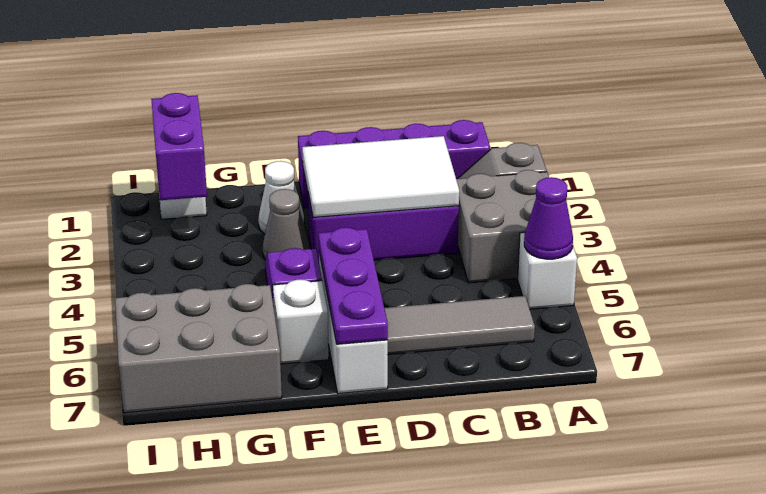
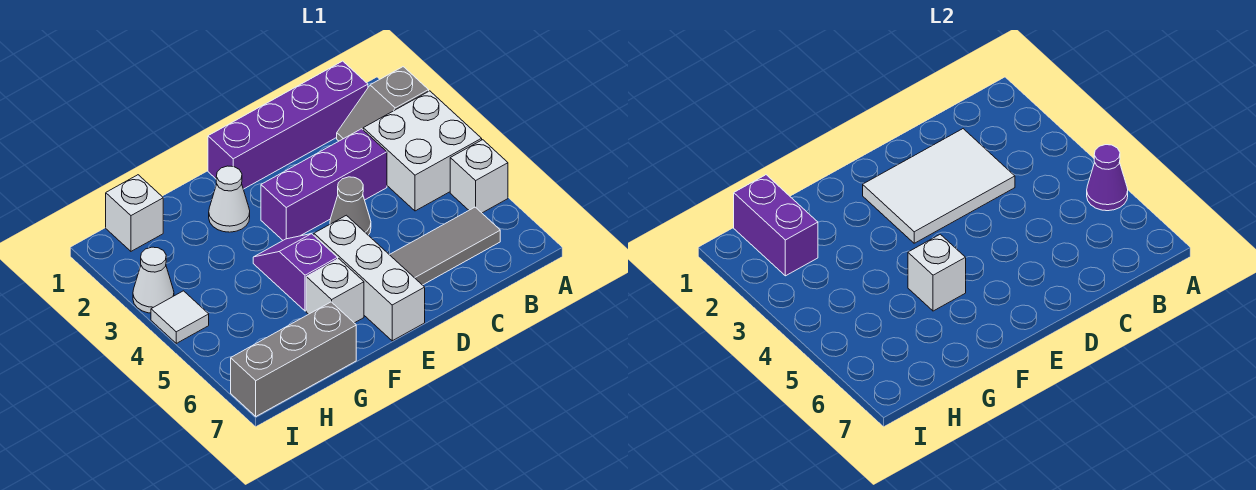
grey brick A3:B4 level 1 -> white brick A3:B4 level 1
purple plate E5:E7 level 2 -> none
grey cone F3 level 1 -> grey cone D4 level 1
none -> white brick F5 level 2
grey brick G6:I7 level 1 -> grey brick G7:I7 level 1
none -> white cone I3 level 1
none -> white tile I4 level 1

